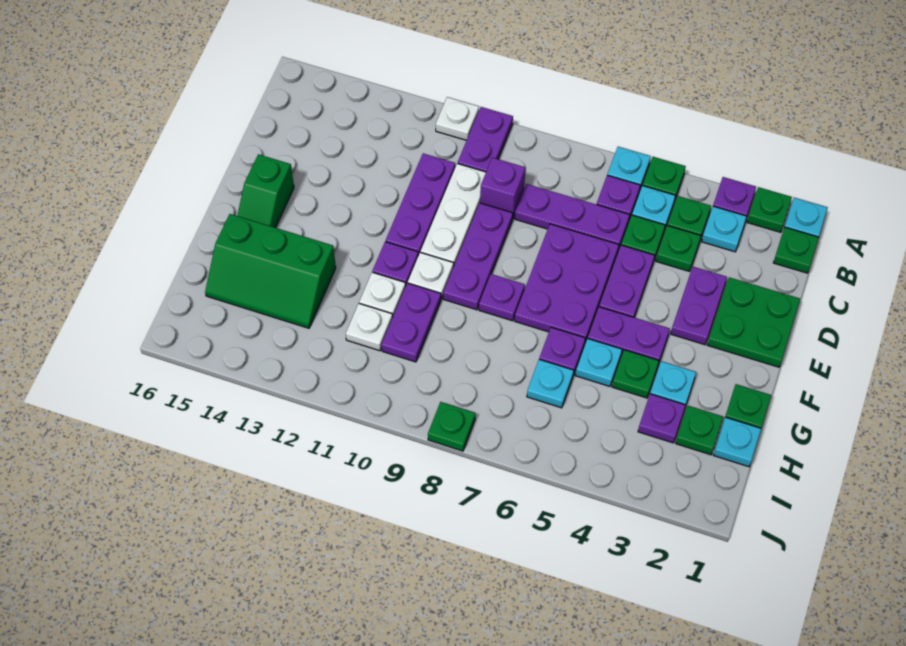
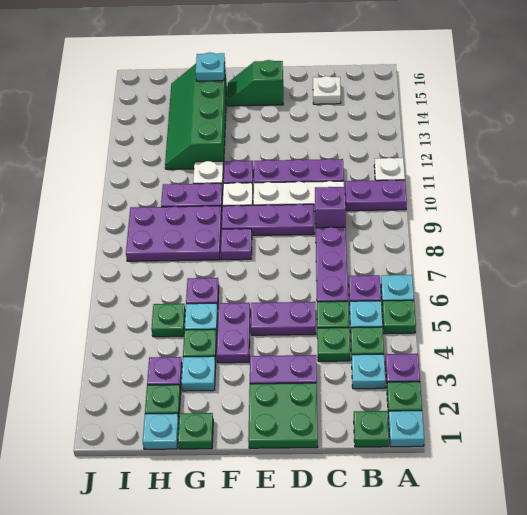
purple plate D6:F7 level 1 -> purple plate G8:I9 level 1
green slope G13:H15 level 1 top G -> green slope G12:H15 level 1 top G
cyan plate H6 level 1 -> cyan plate G15 level 2
white plate H11 level 1 -> white plate C15 level 1
green plate J8 level 1 -> green plate H5 level 1

